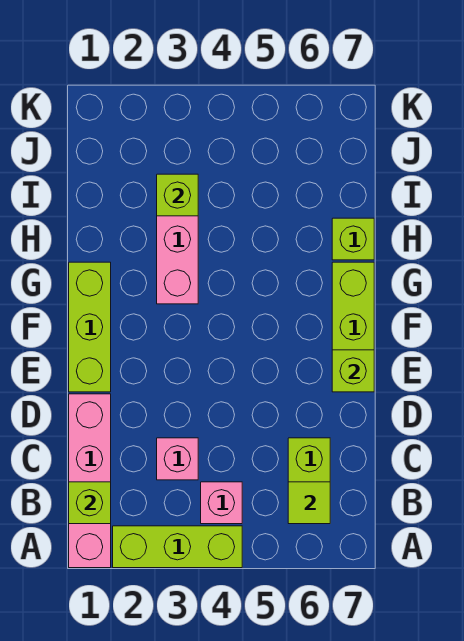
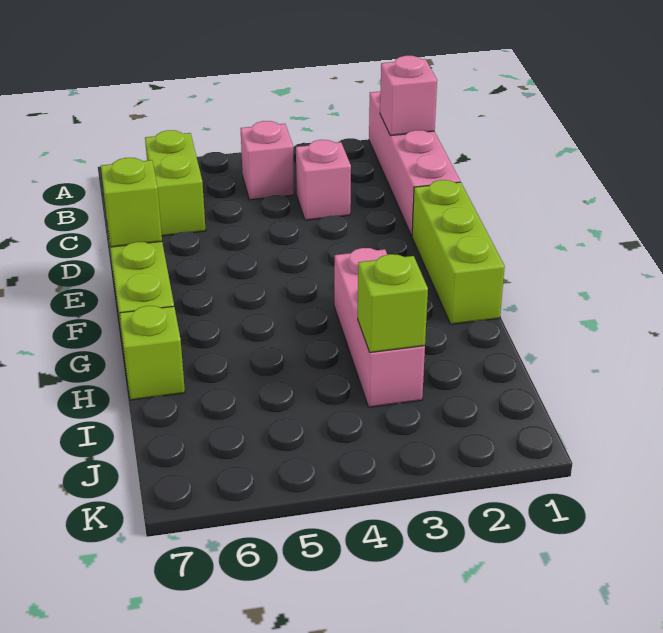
lime brick A2:A4 level 1 -> none
lime brick B1 level 2 -> pink brick B1 level 2
lime tile B6 level 2 -> none

